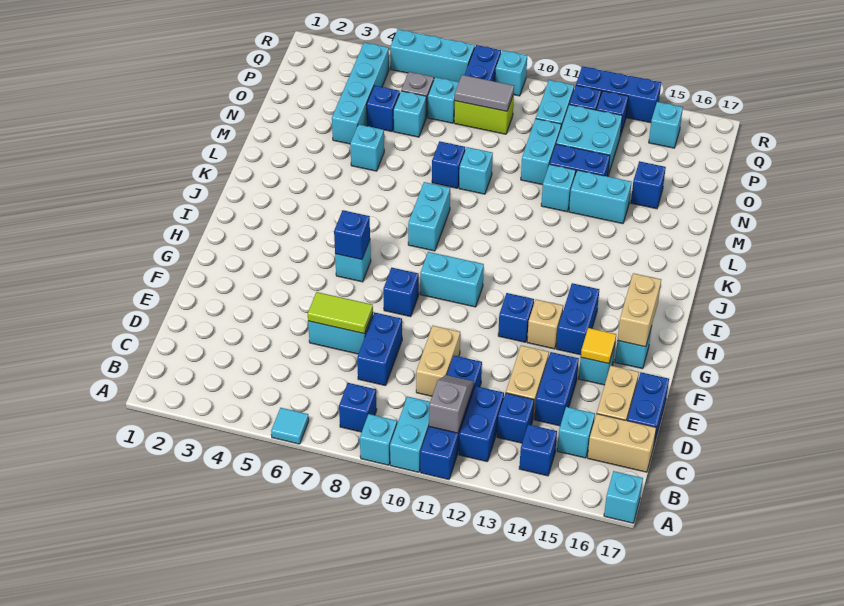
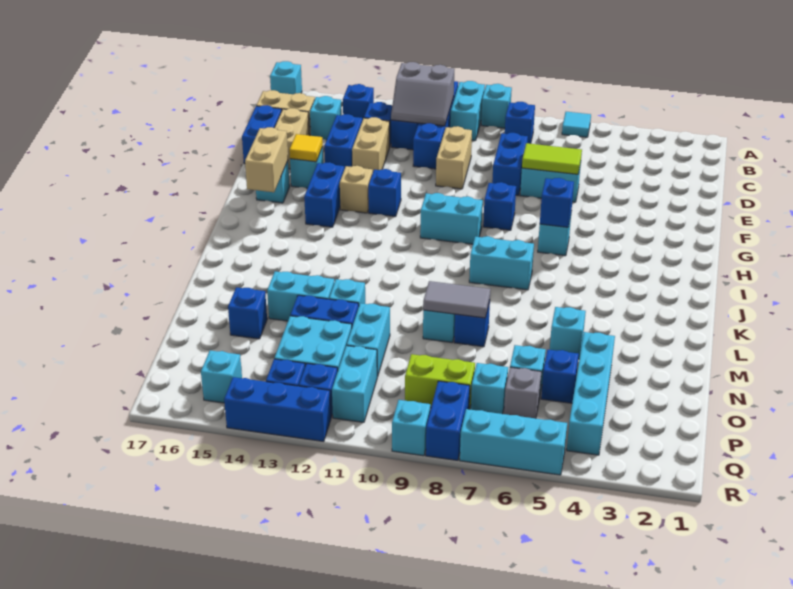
grey slope B11:C11 level 2 top B -> grey slope B11:C12 level 2 top B
cyan brick J8:K8 level 1 -> cyan brick J7:J8 level 1
grey tile P8:P9 level 2 -> grey tile M8:M9 level 2

